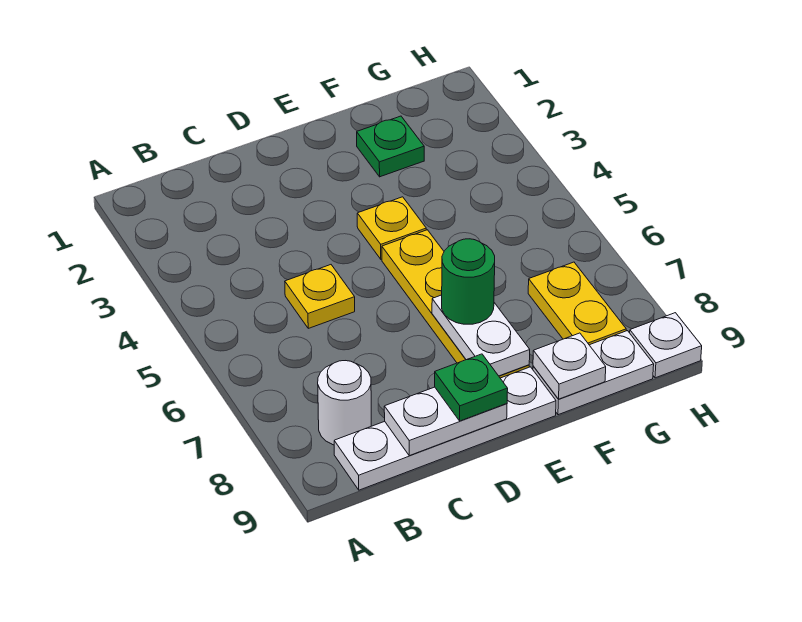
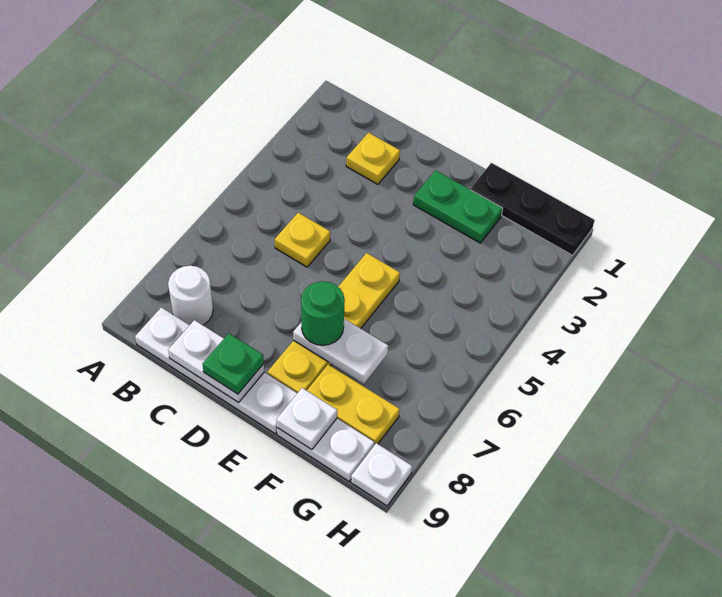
yellow plate E4 level 1 -> yellow plate C2 level 1
white plate E7:E8 level 2 -> white plate E7:F7 level 2
none -> black plate F1:H1 level 1
green plate F2 level 1 -> green plate E2:F2 level 1
yellow plate G7:G8 level 1 -> yellow plate F8:G8 level 1

